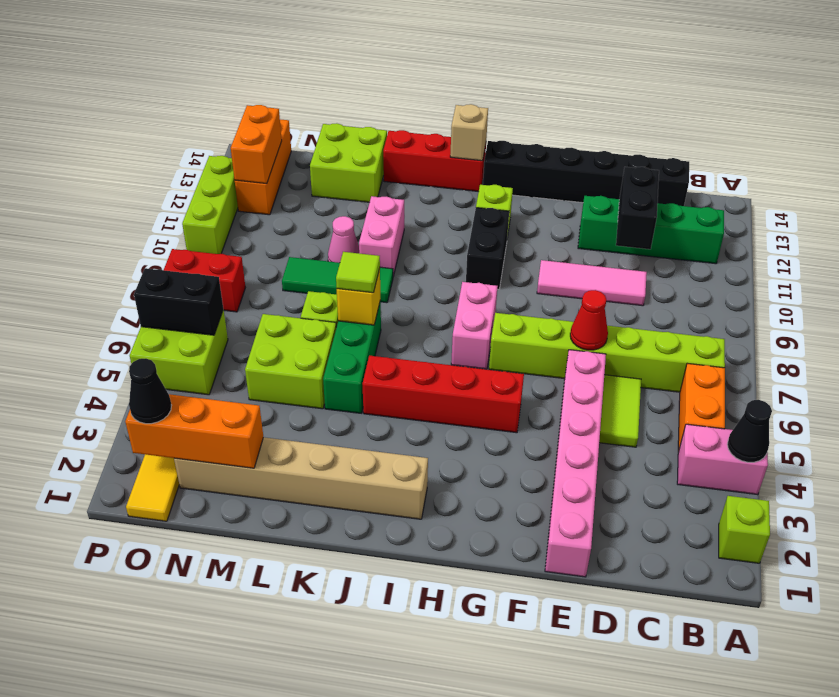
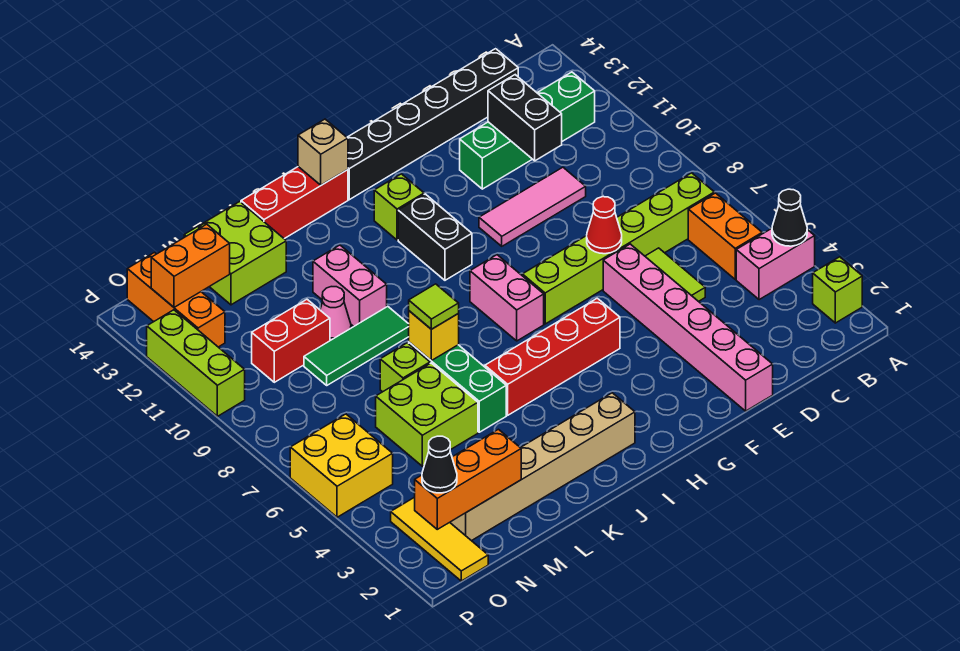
lime brick O5:P6 level 1 -> yellow brick O5:P6 level 1
black brick O6:P6 level 2 -> none
red brick O8:P8 level 1 -> red brick M10:N10 level 1
orange brick O12:O13 level 2 -> orange brick N13:O13 level 2

